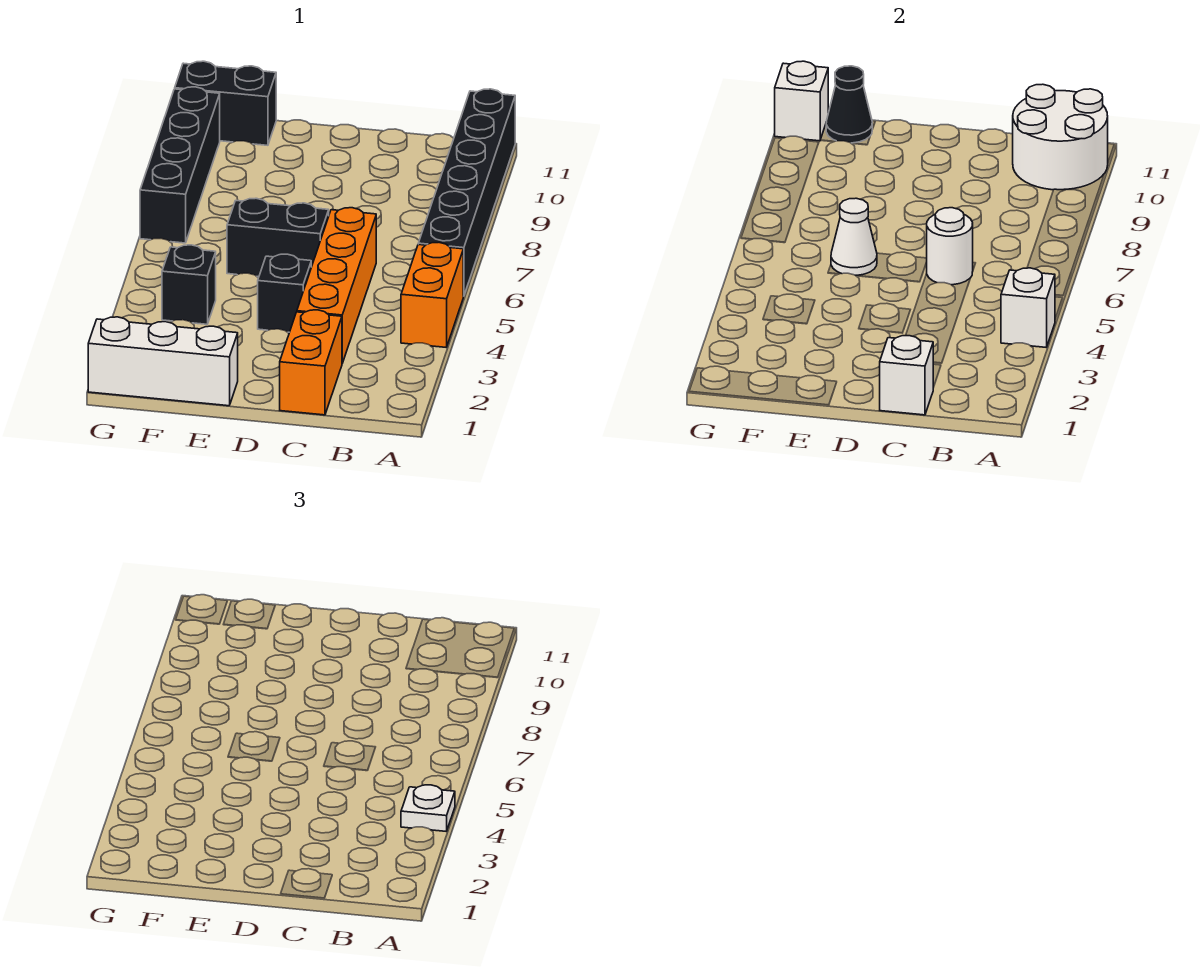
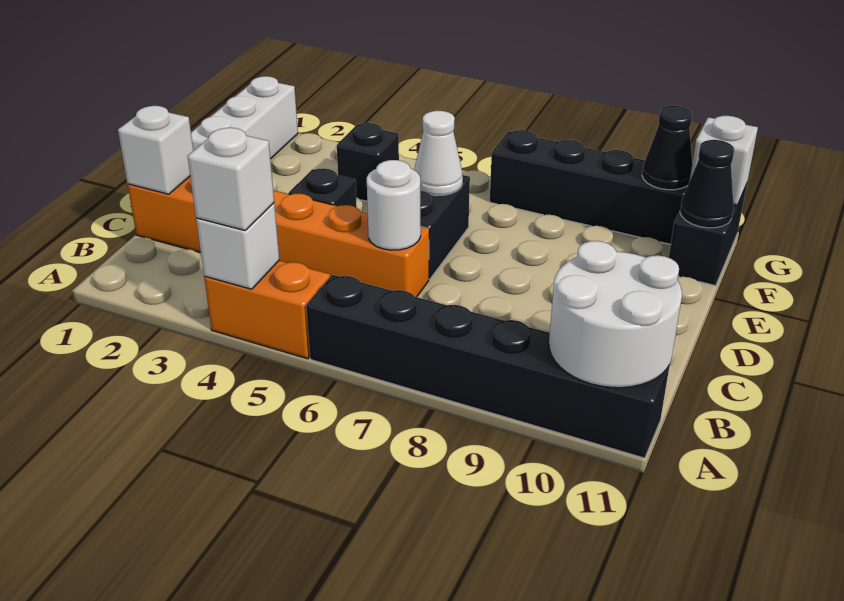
white plate A4 level 3 -> white brick A4 level 3
none -> black cone G10 level 2

